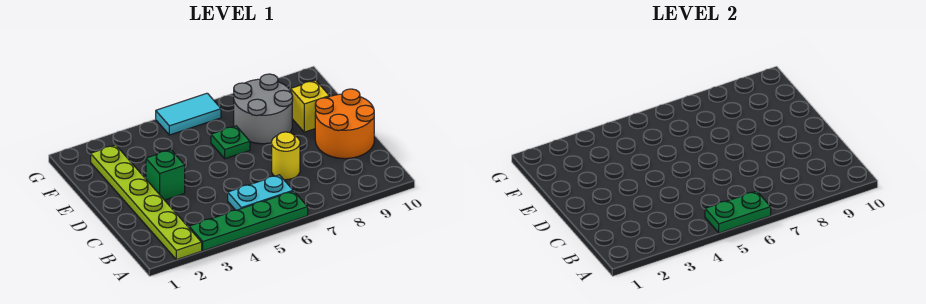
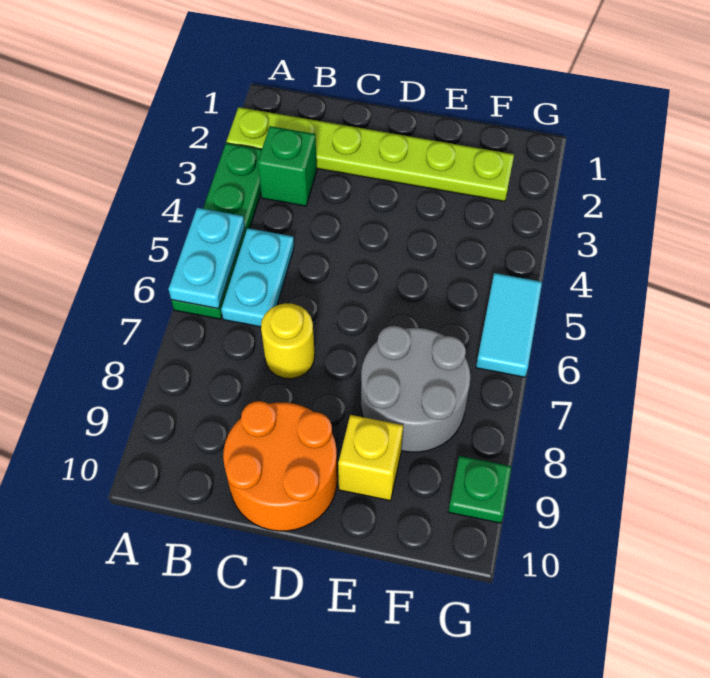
green plate A5:A6 level 2 -> cyan plate A5:A6 level 2
green brick D3 level 1 -> green brick B3 level 1
green plate E6 level 1 -> green plate G9 level 1

